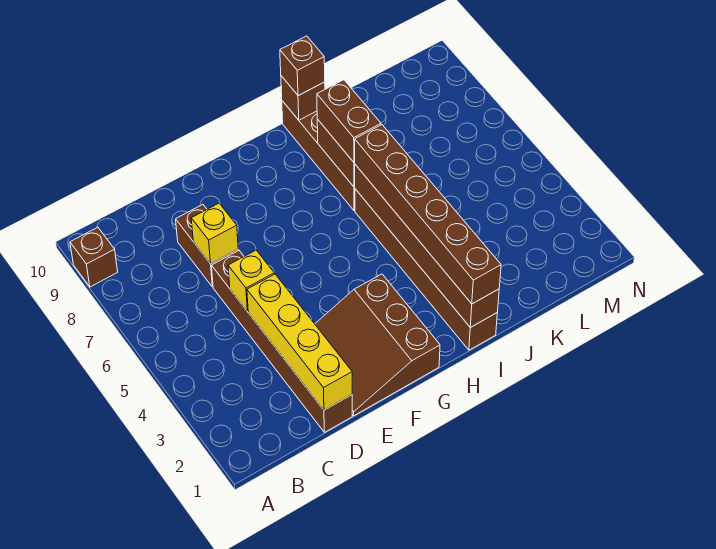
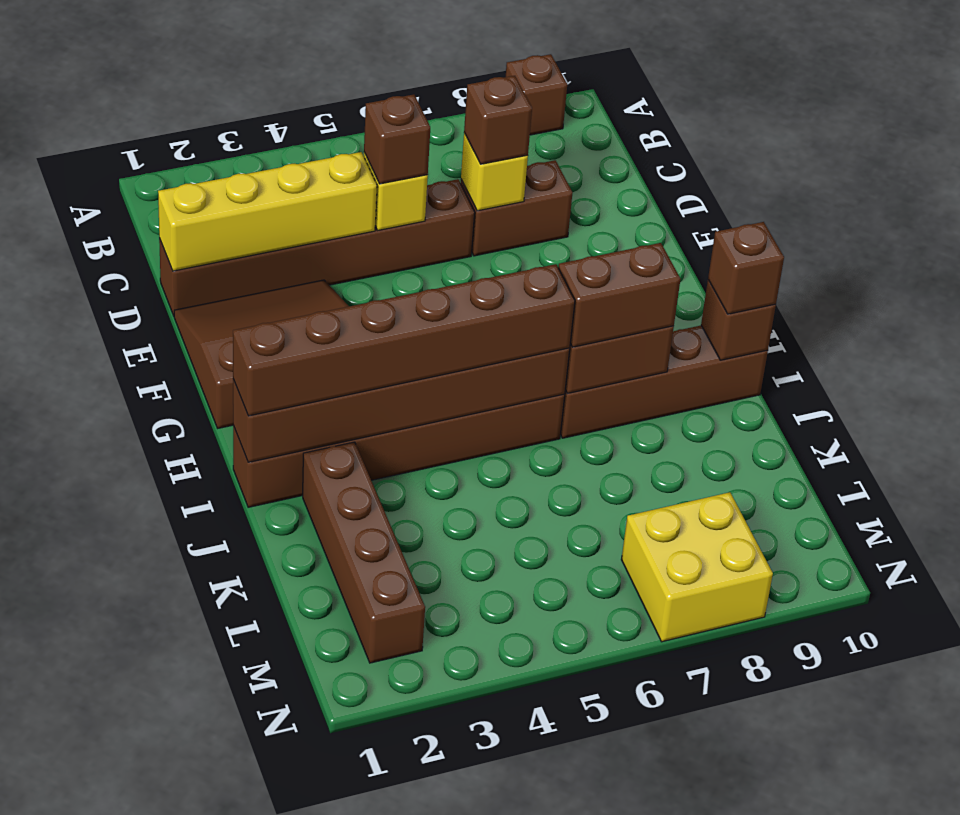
none -> brown brick D5 level 3
none -> brown brick D7 level 3
none -> brown brick J2:M2 level 1
none -> yellow brick M7:N8 level 1

